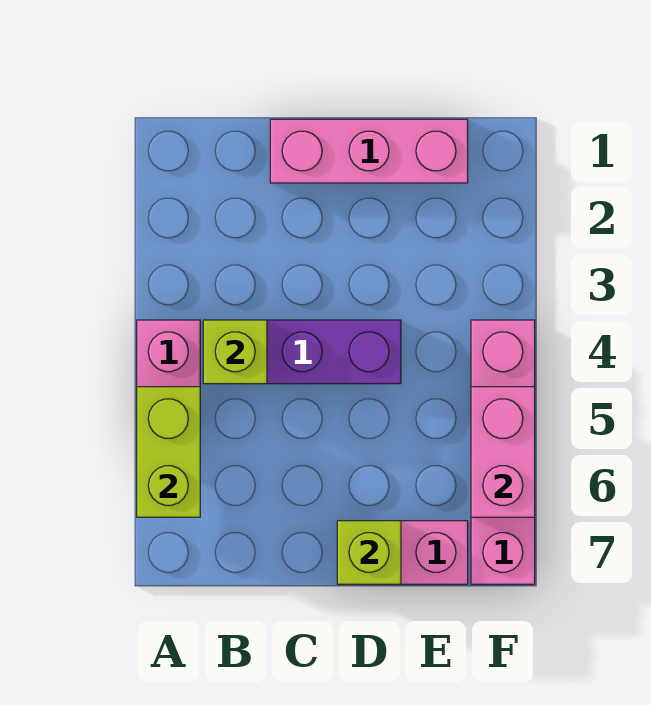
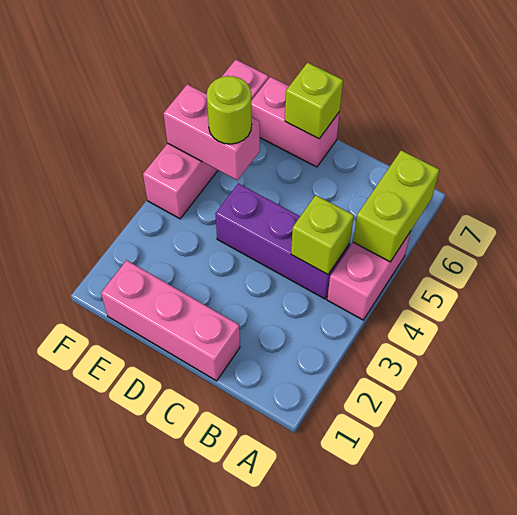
none -> lime round brick E5 level 3
pink brick F5:F6 level 2 -> pink brick E5:F5 level 2

